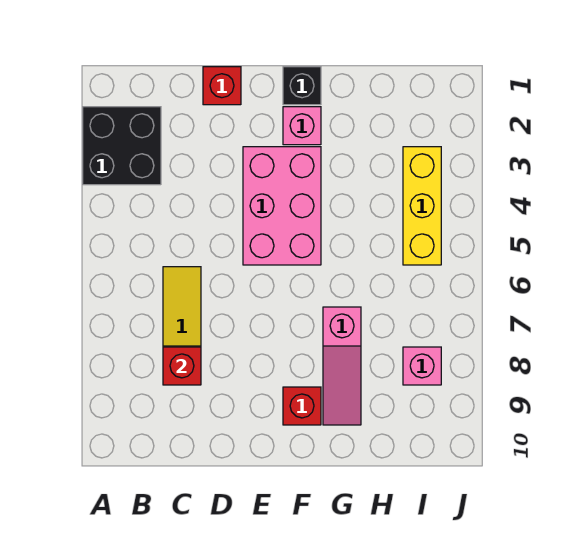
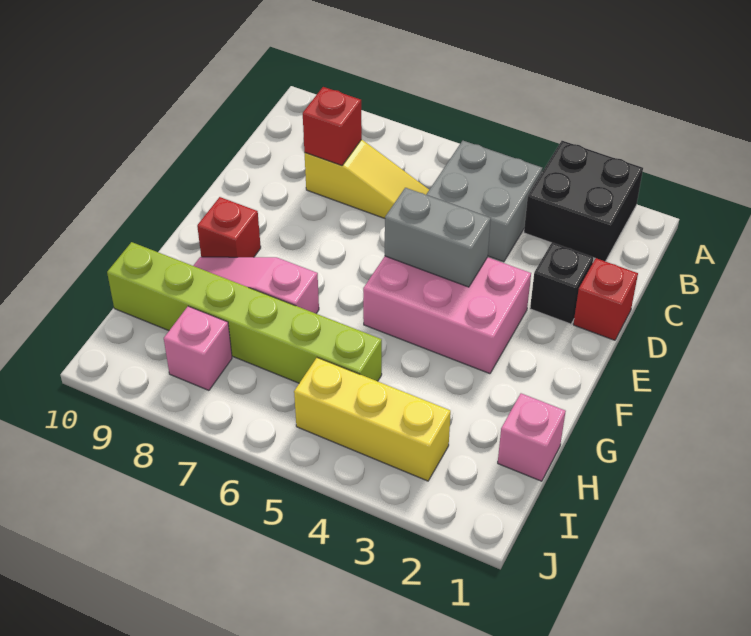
none -> grey brick B4:C5 level 1
none -> grey brick E4:E5 level 2
black brick F1 level 1 -> black brick D2 level 1
pink brick F2 level 1 -> pink brick H1 level 1
none -> lime brick H5:H10 level 1

